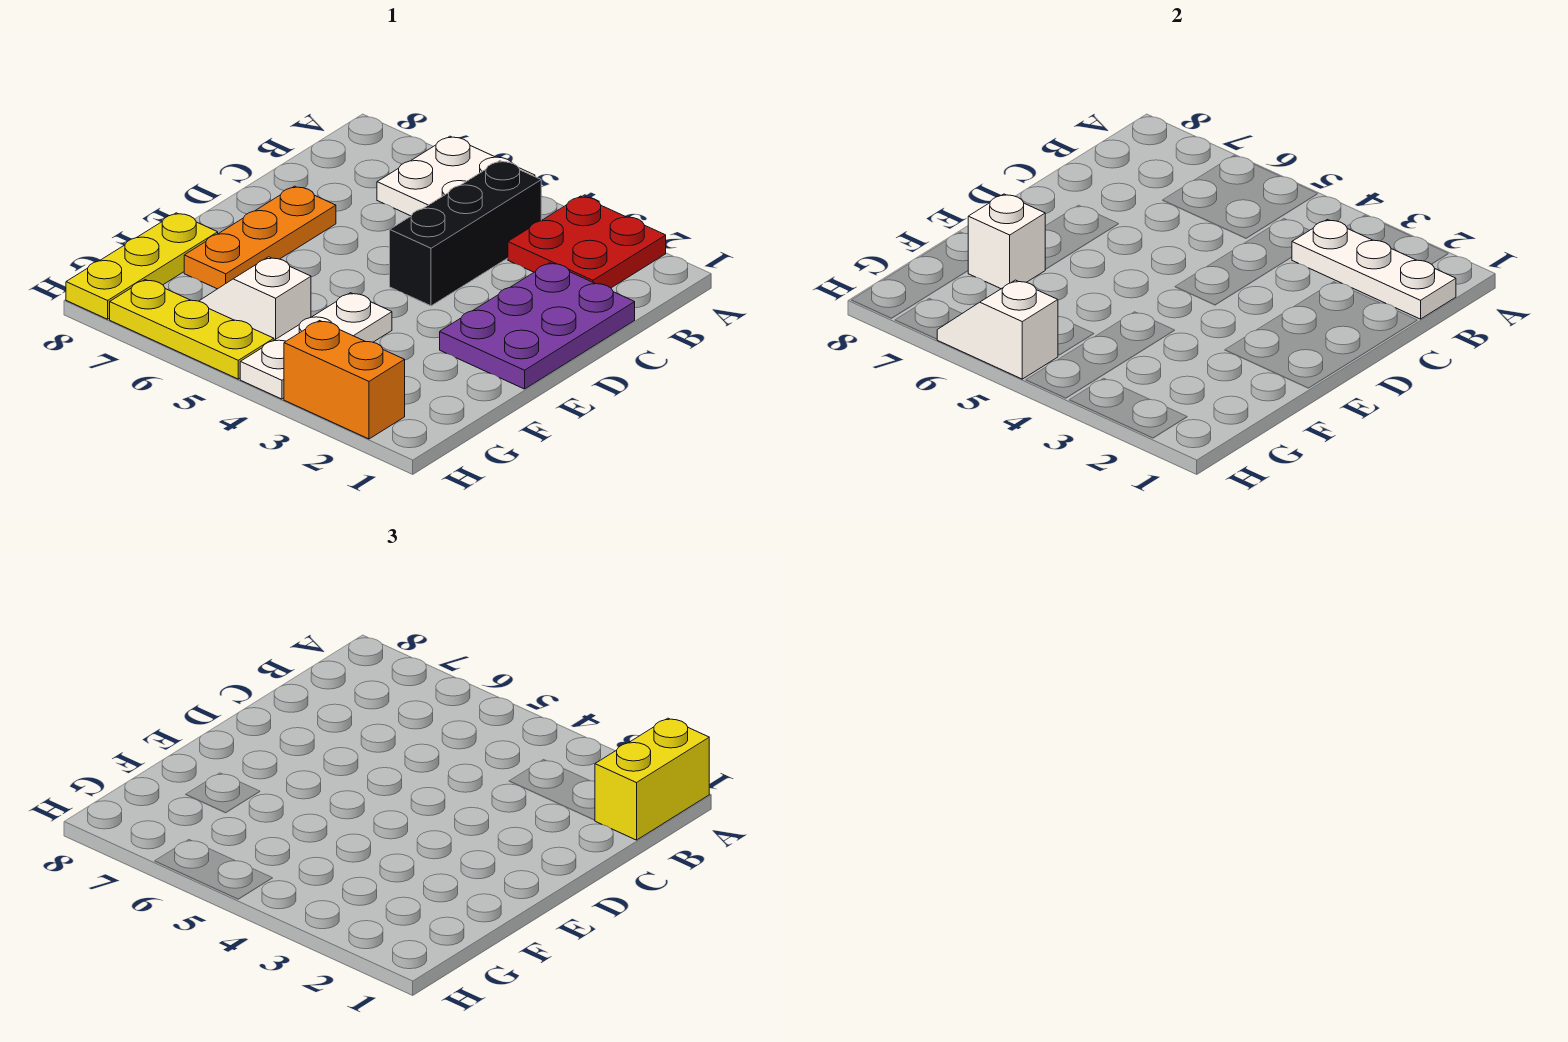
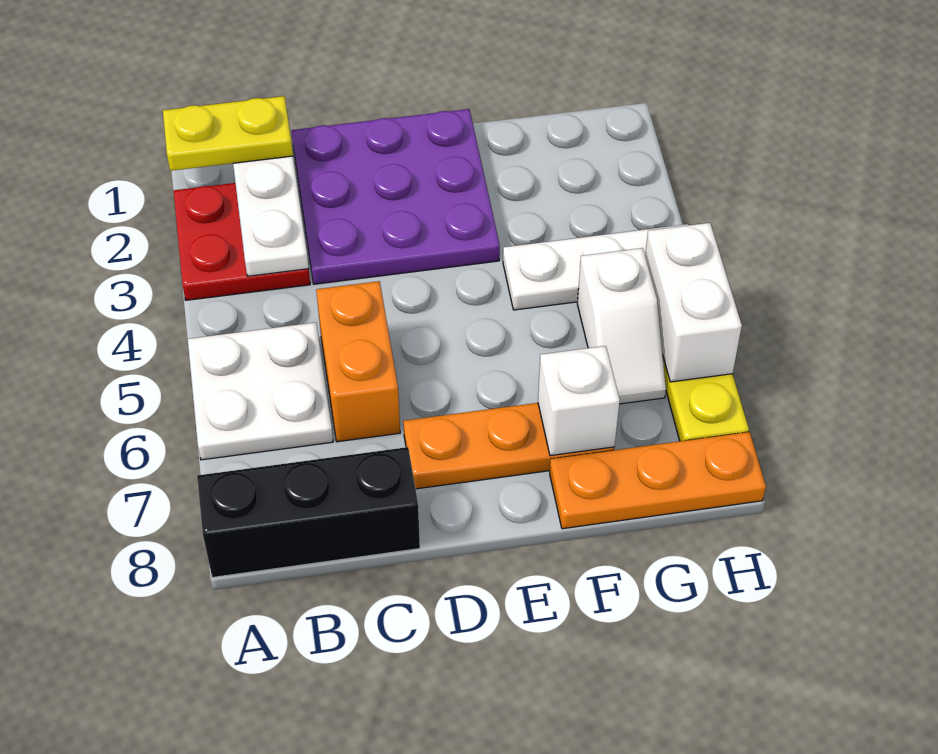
yellow brick A1:B1 level 3 -> yellow plate A1:B1 level 3
black brick B4:D4 level 1 -> black brick A8:C8 level 1
purple plate C1:E2 level 1 -> purple plate C1:E3 level 1
yellow plate F8:H8 level 1 -> orange plate F8:H8 level 1
orange brick H2:H3 level 1 -> orange brick C5:C6 level 1
white slope H5:H6 level 2 top 5 -> white brick H5:H6 level 2

